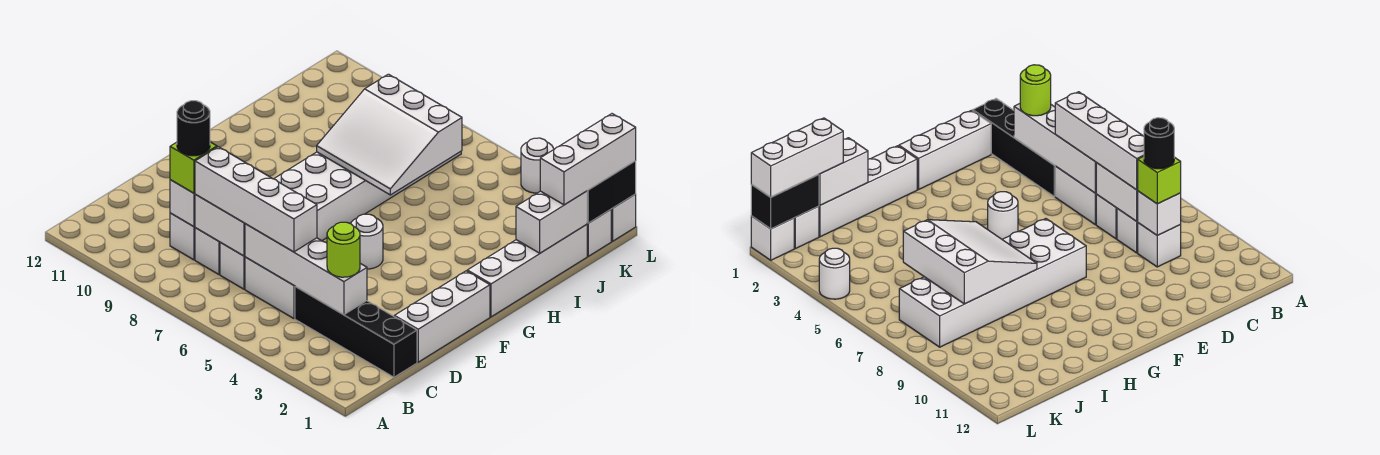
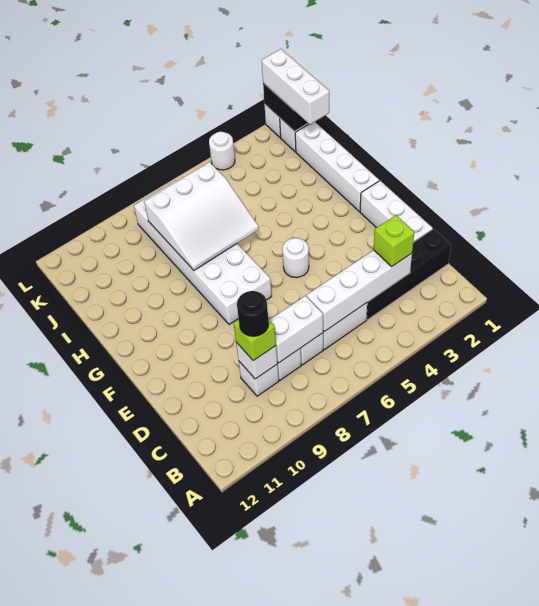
lime round brick C3 level 3 -> lime brick C3 level 3
white brick C5:C8 level 3 -> none
white brick I1:J1 level 2 -> none

